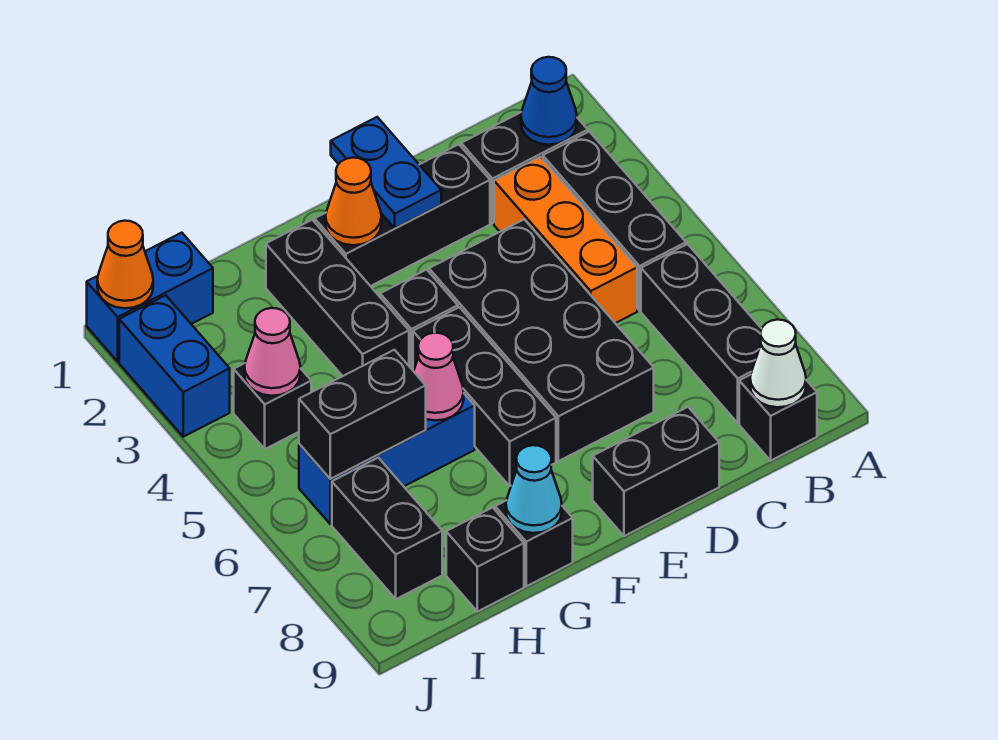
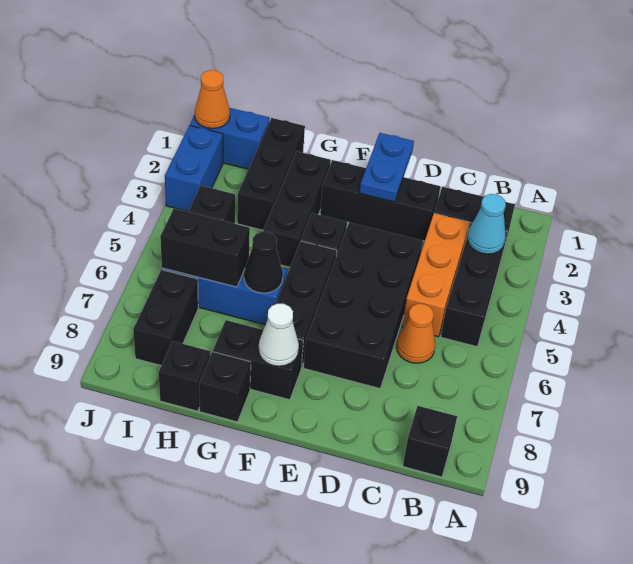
blue cone B2 level 2 -> none
black brick B6:B8 level 1 -> black brick H1:H3 level 1
white cone B9 level 2 -> white cone F8 level 2
black brick D9:E9 level 1 -> black brick F8:G8 level 1
orange cone F2 level 2 -> orange cone C6 level 1
pink cone G6 level 2 -> black cone G6 level 2
cyan cone G9 level 2 -> cyan cone B3 level 2
pink cone I4 level 2 -> none

